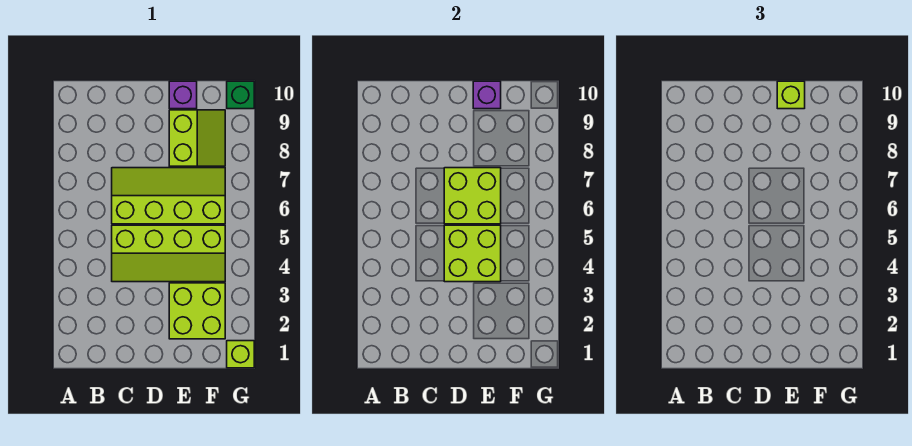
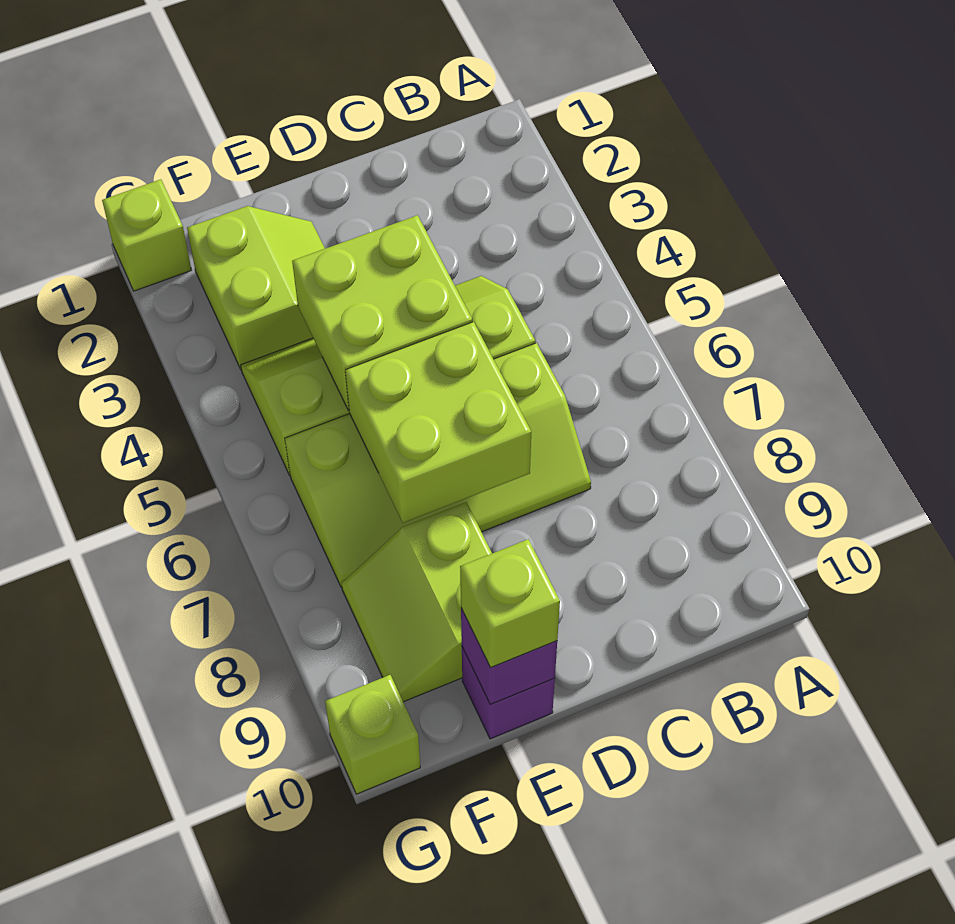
lime brick E2:F3 level 1 -> lime slope E2:F3 level 1 top F
green brick G10 level 1 -> lime brick G10 level 1

